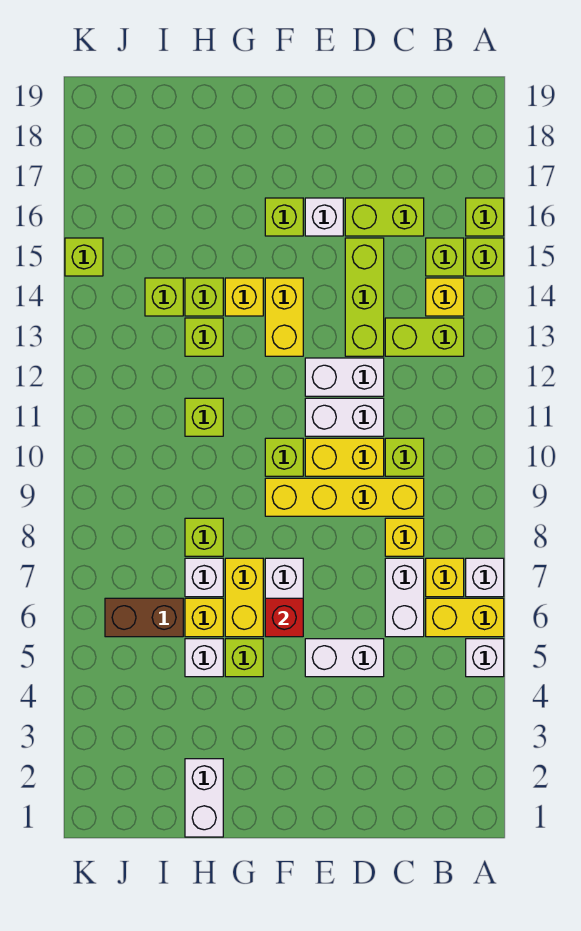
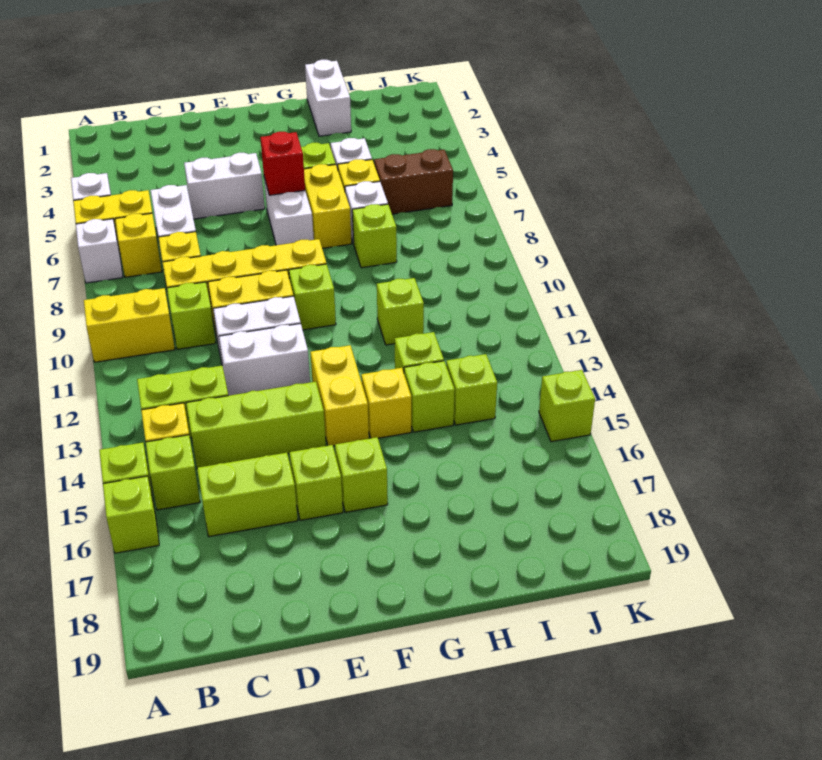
none -> yellow brick A10:B10 level 1
lime brick D13:D15 level 1 -> lime brick C14:E14 level 1
white brick E16 level 1 -> lime brick E16 level 1

